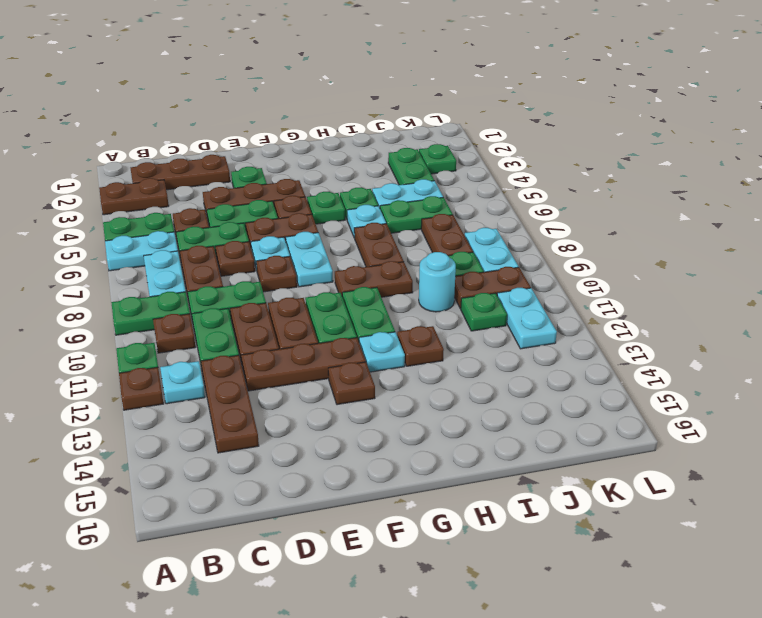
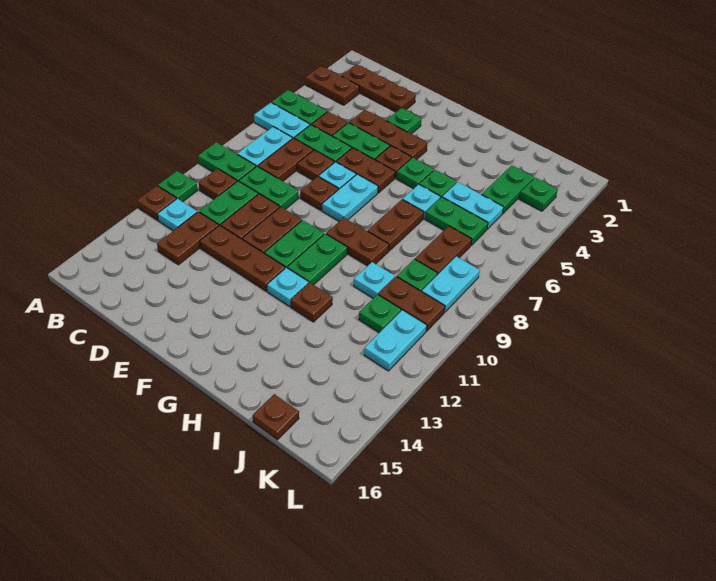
brown plate C12:C14 level 1 -> brown plate C12:C13 level 1
brown plate F13 level 1 -> brown plate J16 level 1
cyan round brick I10 level 1 -> cyan plate I10 level 1

